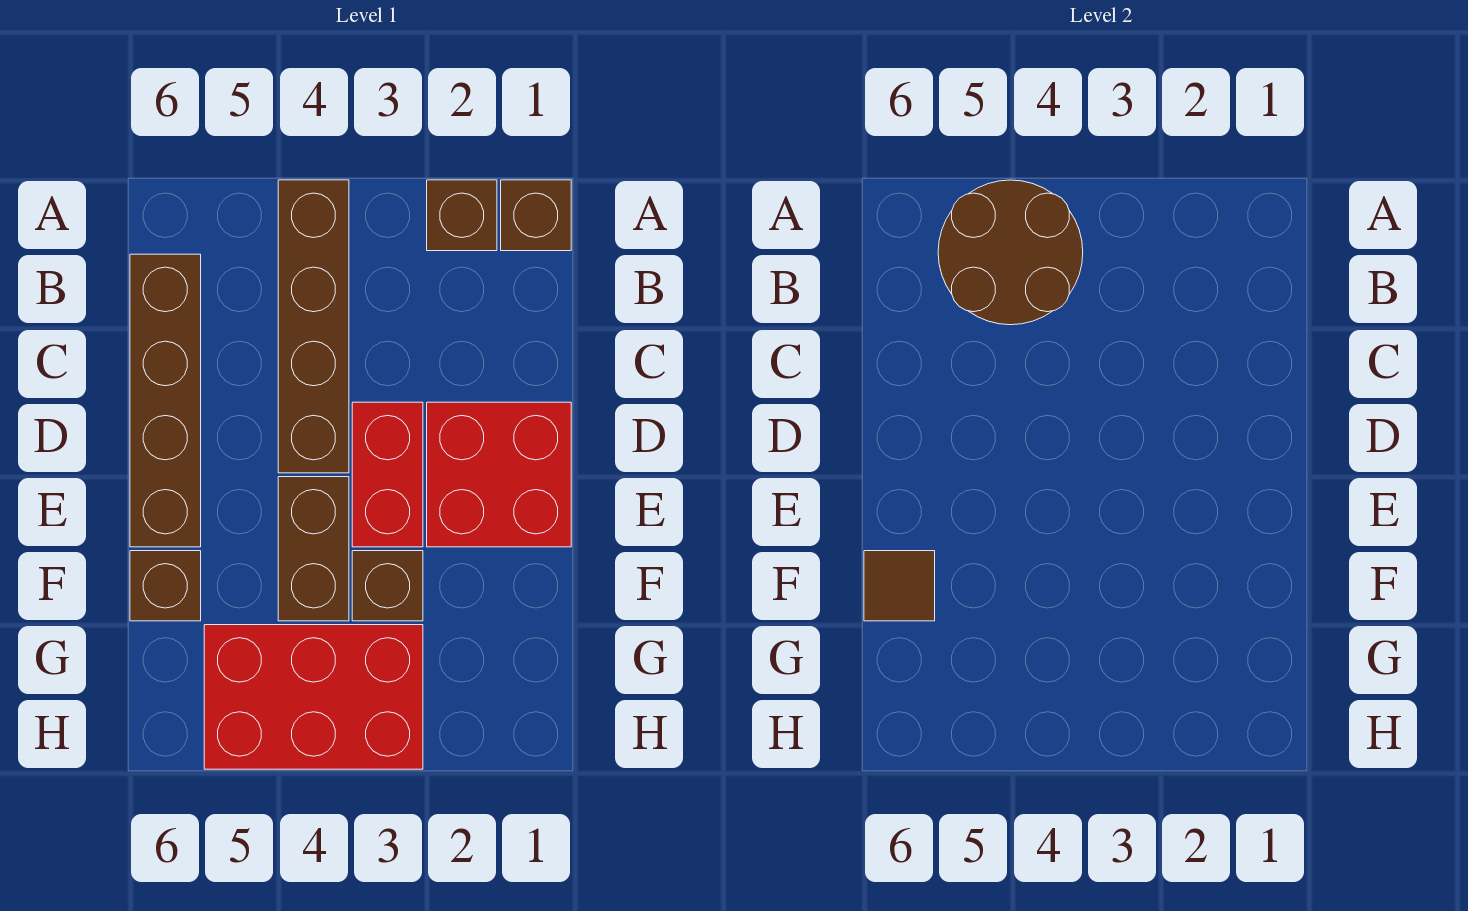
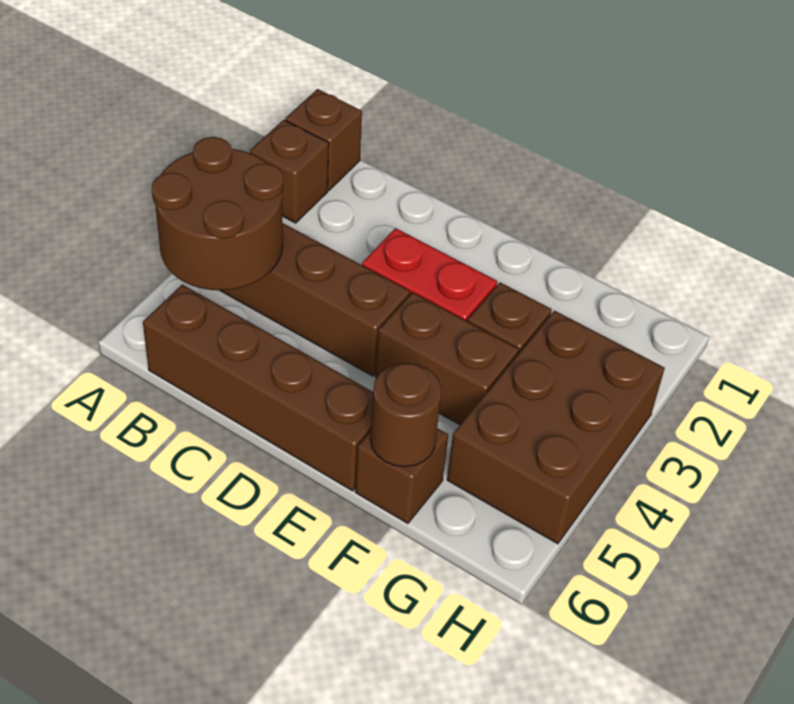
red brick D1:E2 level 1 -> none
brown tile F6 level 2 -> brown round brick F6 level 2
red brick G3:H5 level 1 -> brown brick G3:H5 level 1

